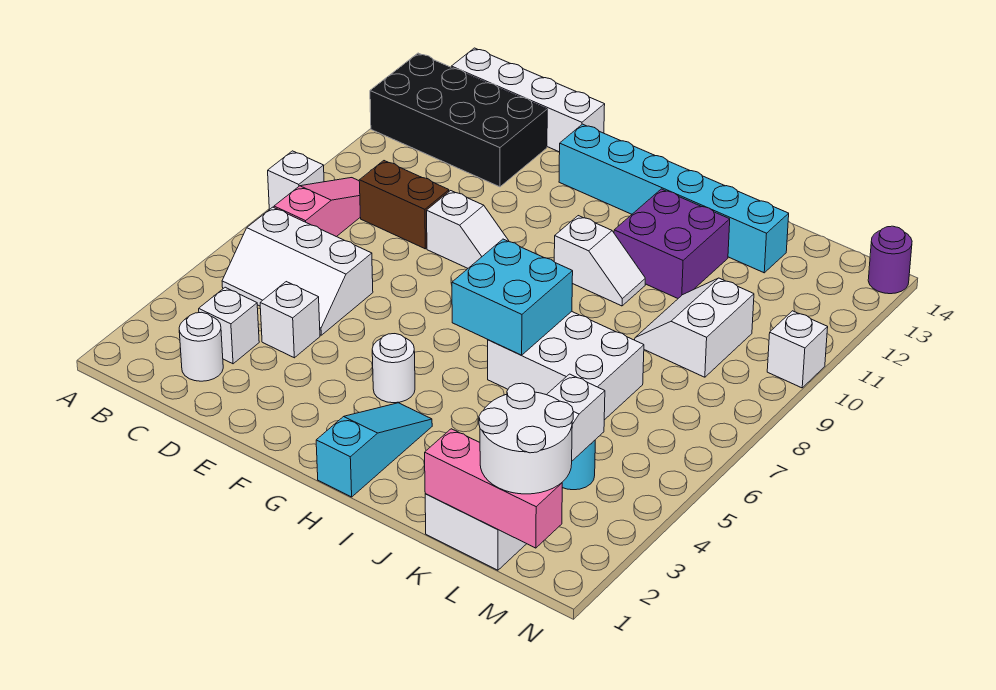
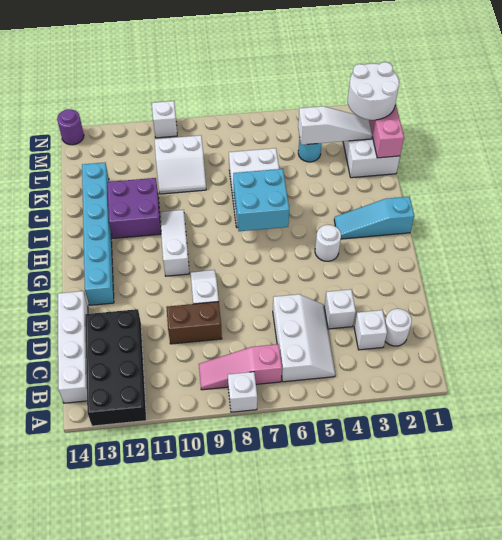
brown brick C9:D9 level 1 -> brown brick D9:D10 level 1
white slope H10:I10 level 1 top H -> white slope G10:I10 level 1 top G

